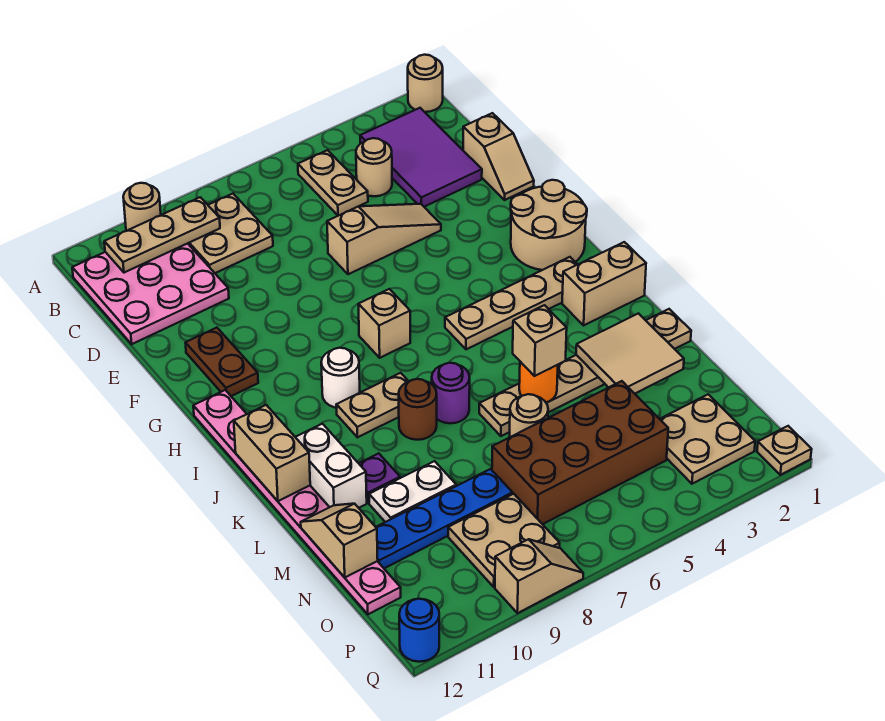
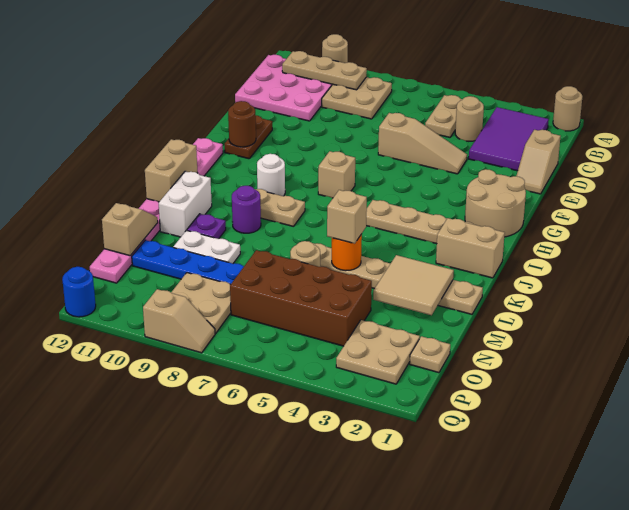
purple round brick K7 level 1 -> purple round brick K9 level 1
brown round brick K8 level 1 -> brown round brick G11 level 2
tan plate Q1 level 1 -> tan plate O1 level 1

